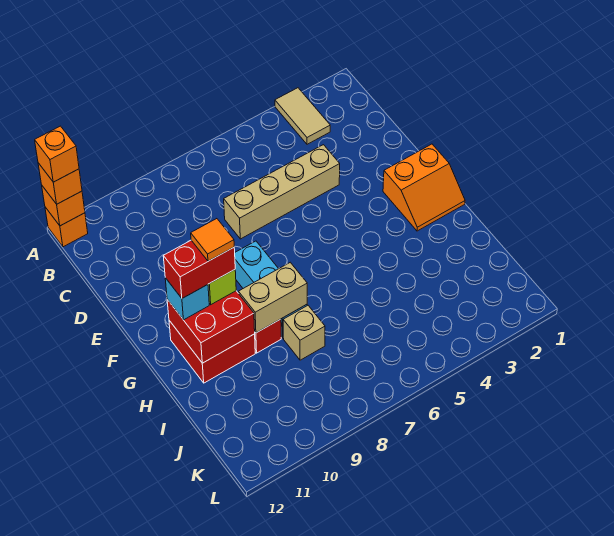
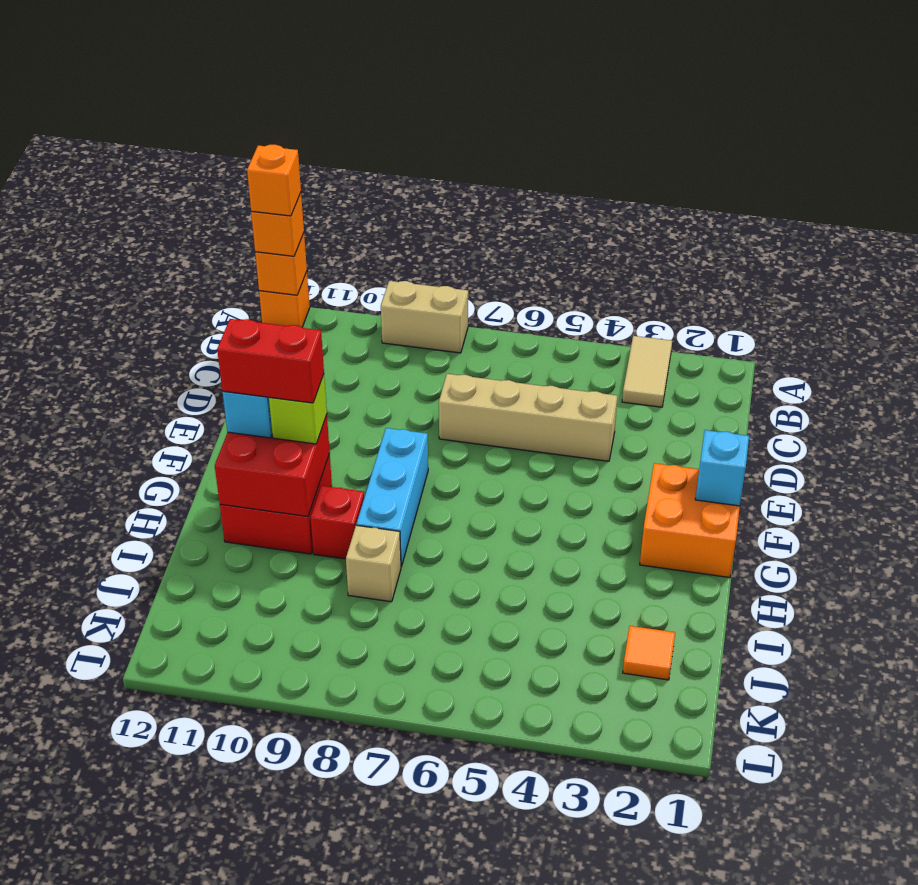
orange slope F1:G2 level 1 top F -> orange brick F1:G2 level 1
none -> cyan brick F1 level 2
orange tile G10 level 5 -> orange tile J2 level 1
tan brick H8:H9 level 2 -> tan brick A8:A9 level 1

